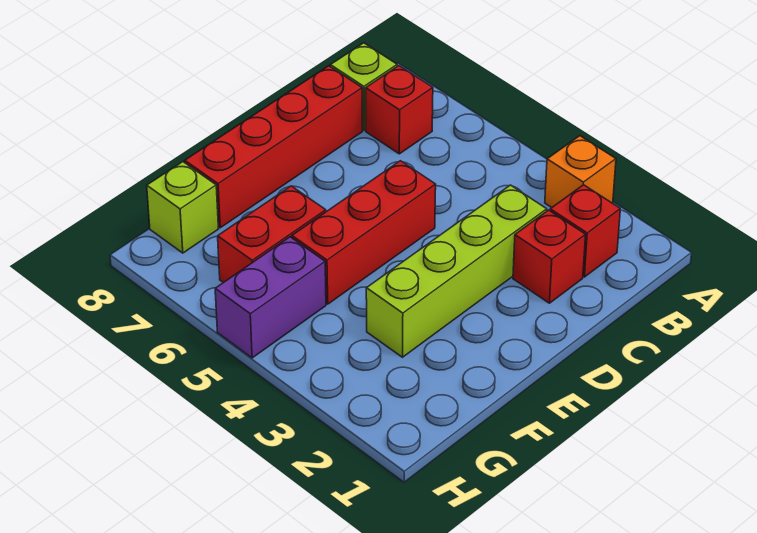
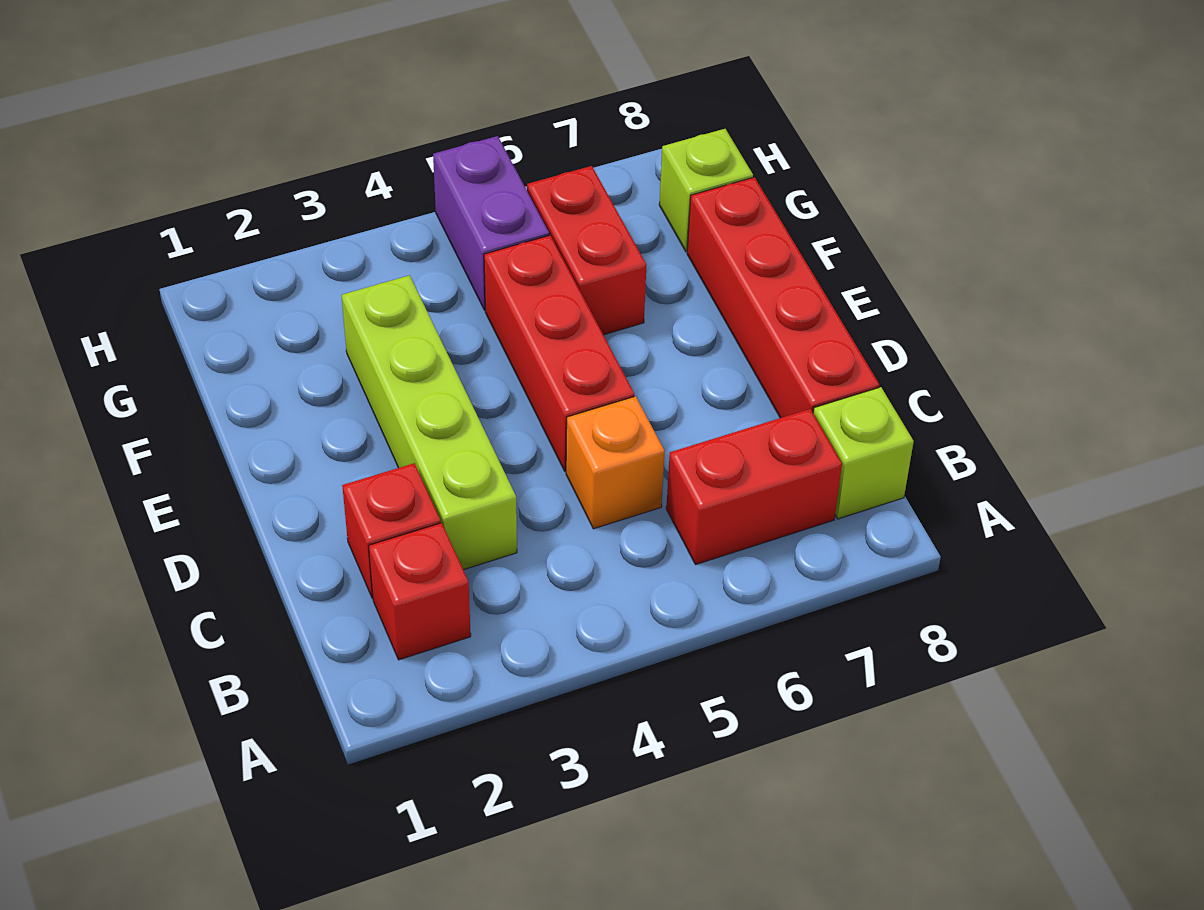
orange brick A3 level 1 -> orange brick C5 level 1
red brick B7 level 1 -> red brick B6:B7 level 1

